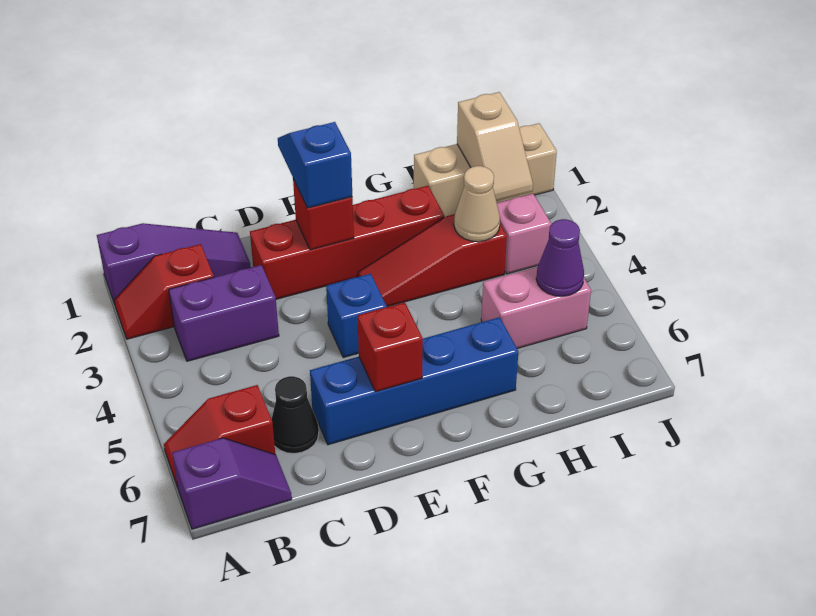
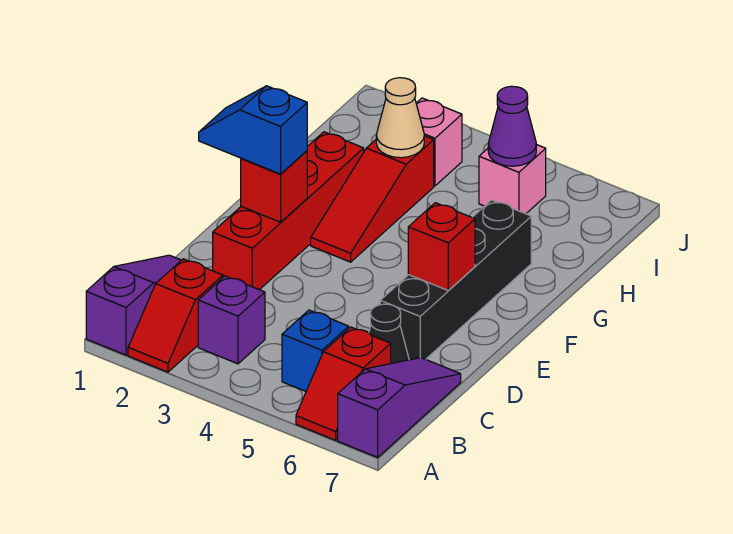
purple slope A7:B7 level 1 top A -> purple slope A7:C7 level 1 top A
purple brick B3:C3 level 1 -> purple brick B3 level 1
blue brick D6:G6 level 1 -> black brick D6:G6 level 1
blue brick E4 level 1 -> blue brick B5 level 1
tan brick H1:J1 level 1 -> none
pink brick H5:I5 level 1 -> pink brick I5 level 1
tan slope I1:I2 level 2 top 1 -> none

